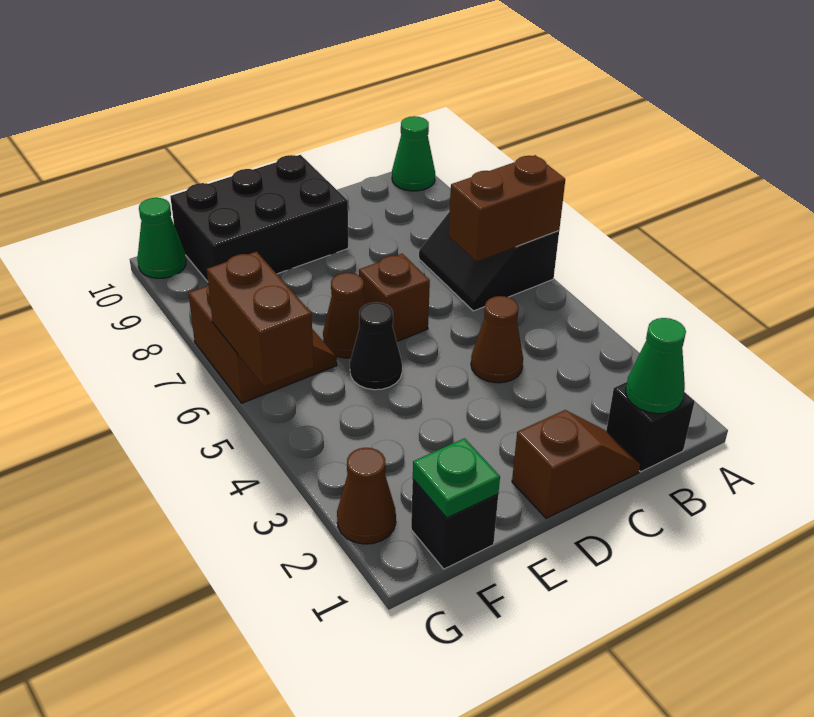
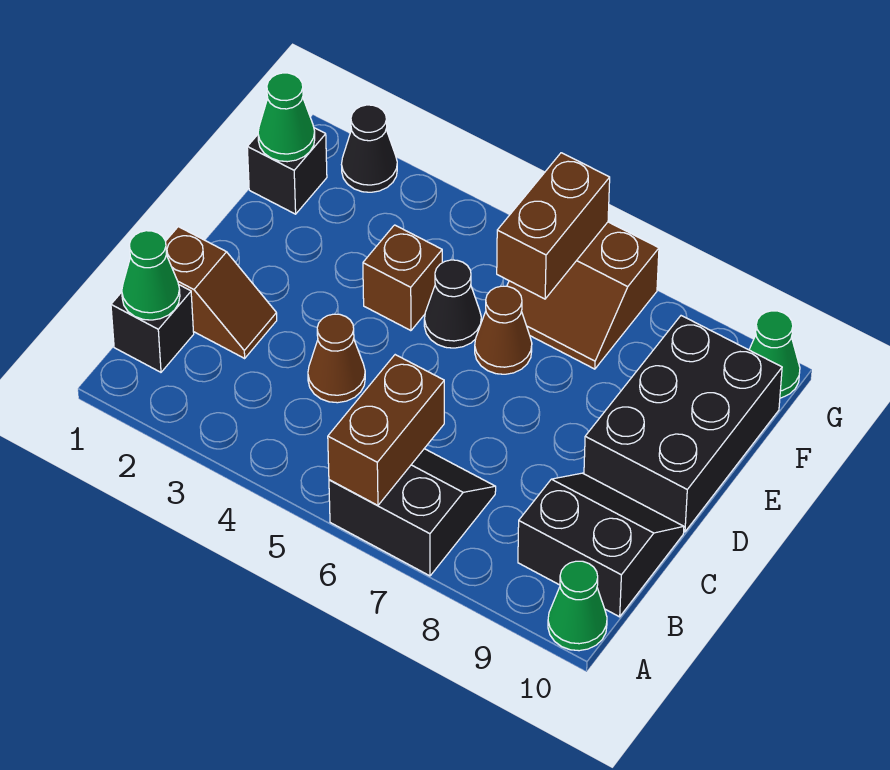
none -> black slope B9:C10 level 1 top B
brown slope C1:D1 level 1 top D -> brown slope C1:C2 level 1 top 1
brown brick D6 level 1 -> brown brick E4 level 1
green plate F1 level 2 -> green cone F1 level 2
brown cone G2 level 1 -> black cone G2 level 1
brown brick G5:G6 level 2 -> brown brick F6:G6 level 2

